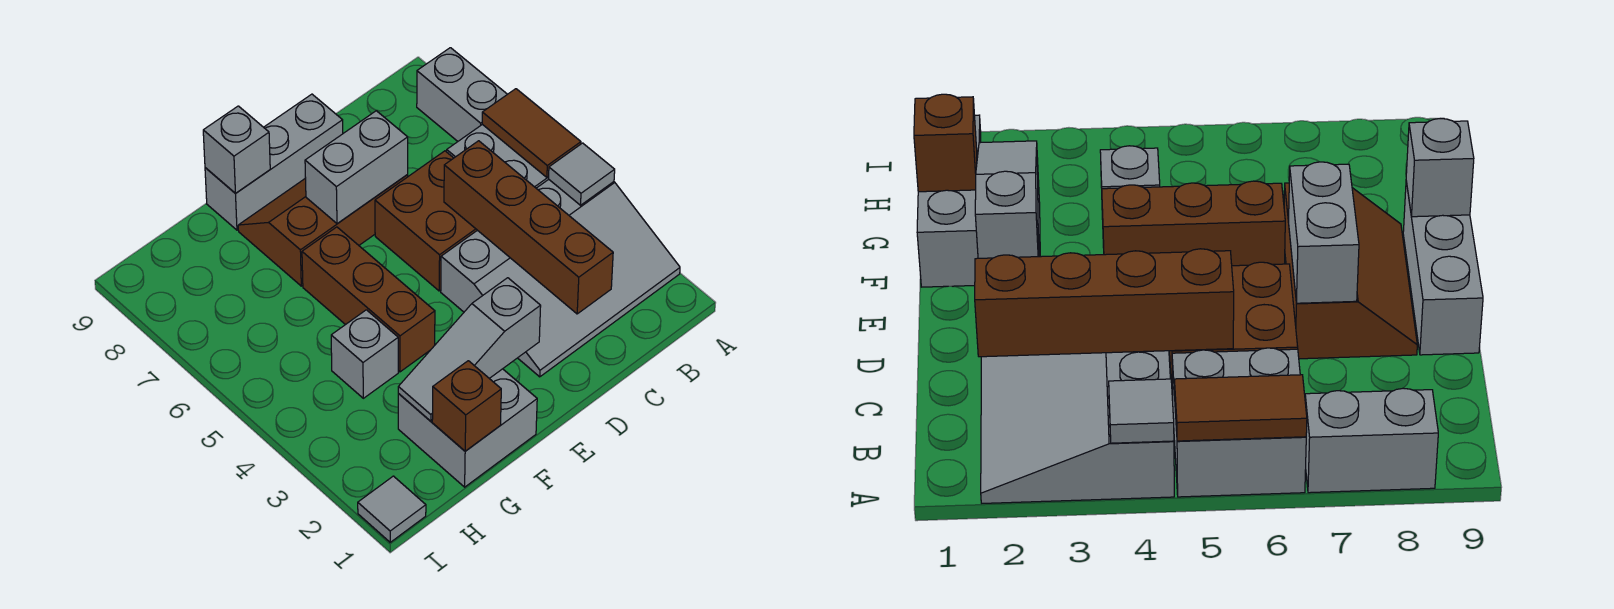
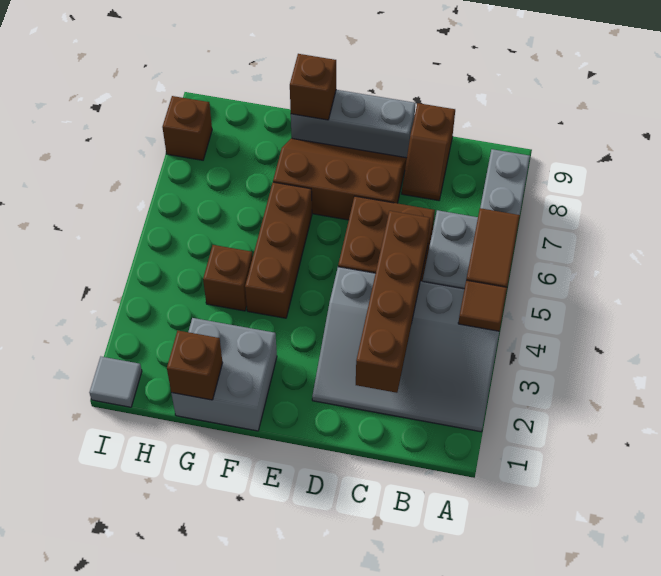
grey tile A4 level 2 -> brown tile A4 level 2
none -> brown slope C8:C9 level 1 top 9
grey brick D7:E7 level 2 -> none
grey slope E2:G2 level 2 top E -> none
grey brick F9 level 2 -> brown brick F9 level 2
grey brick G4 level 1 -> brown brick G4 level 1
none -> brown brick I8 level 1

